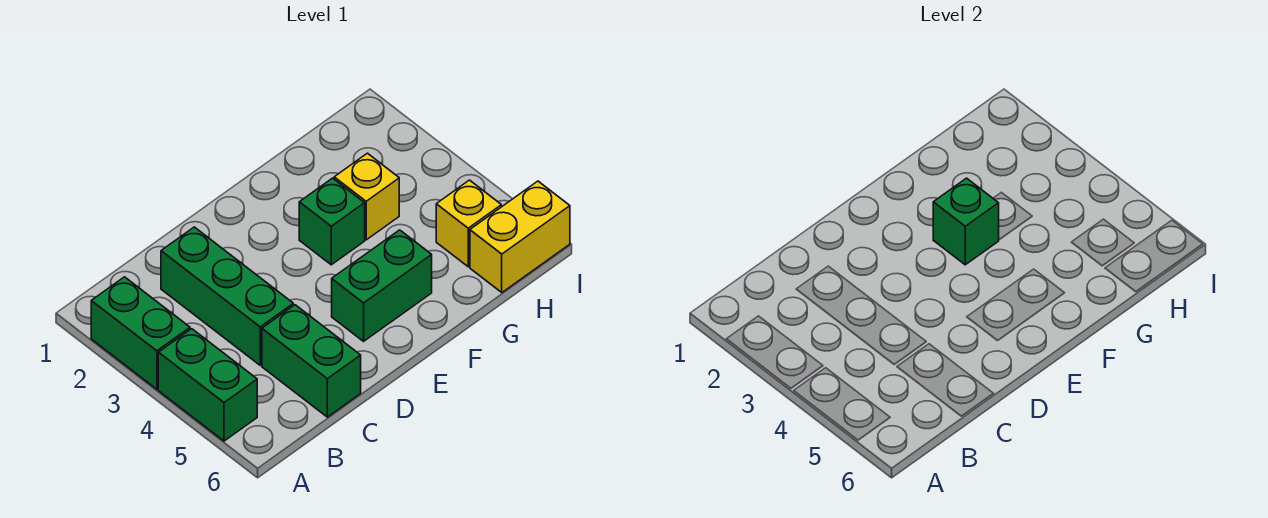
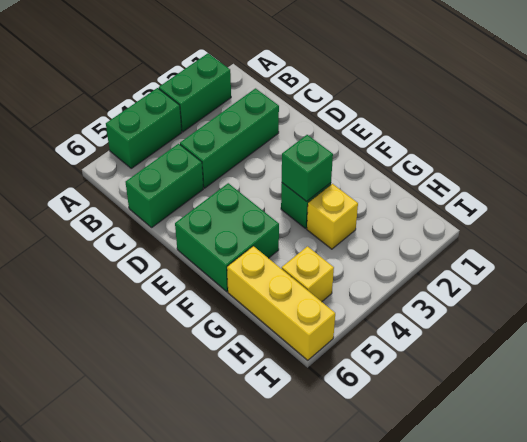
green brick E5:F5 level 1 -> green brick E5:F6 level 1
yellow brick H6:I6 level 1 -> yellow brick G6:I6 level 1

